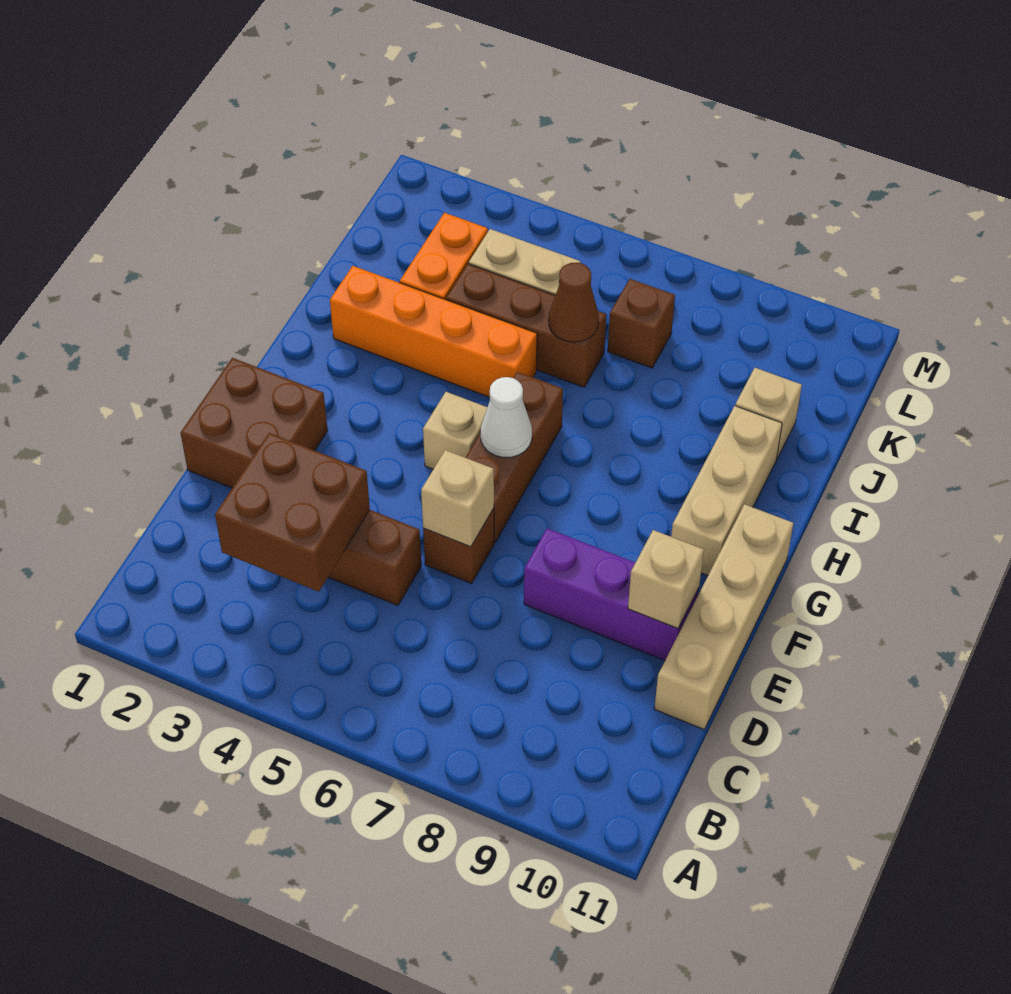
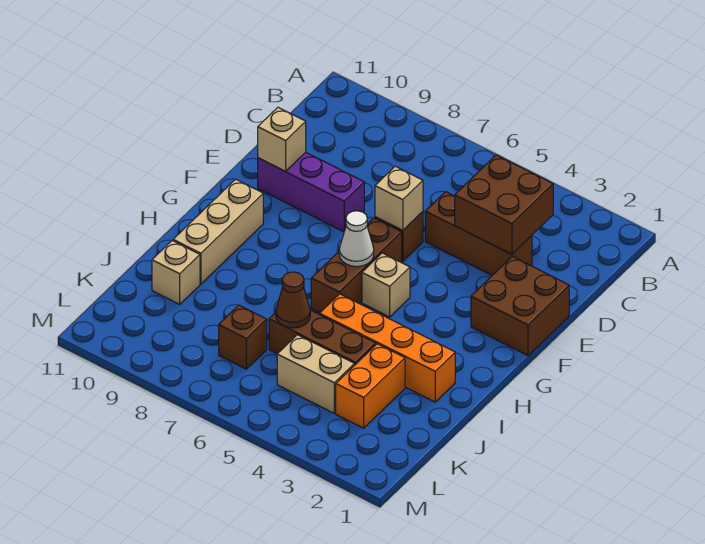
tan brick D11:G11 level 1 -> none

